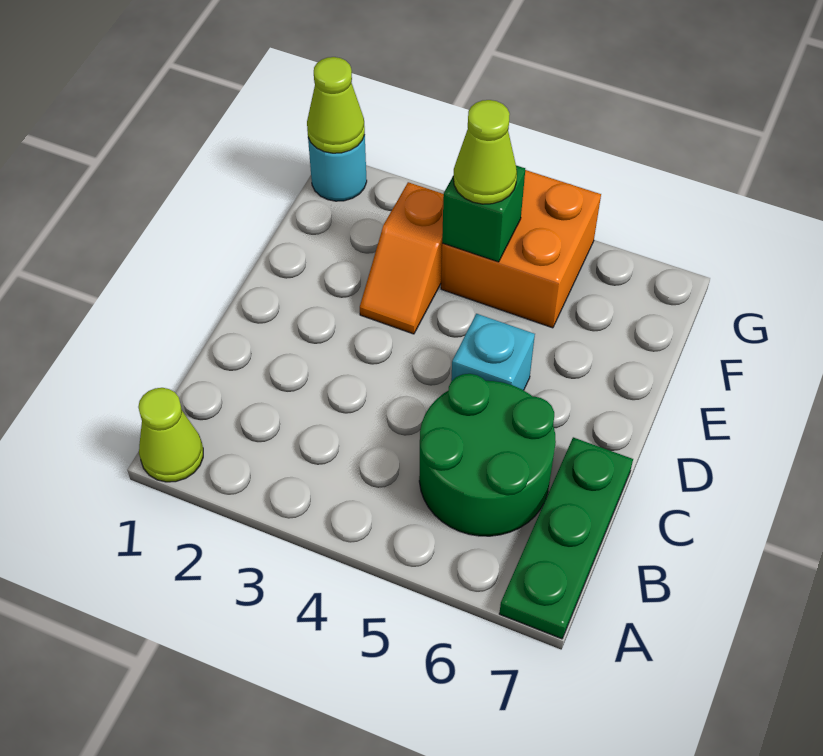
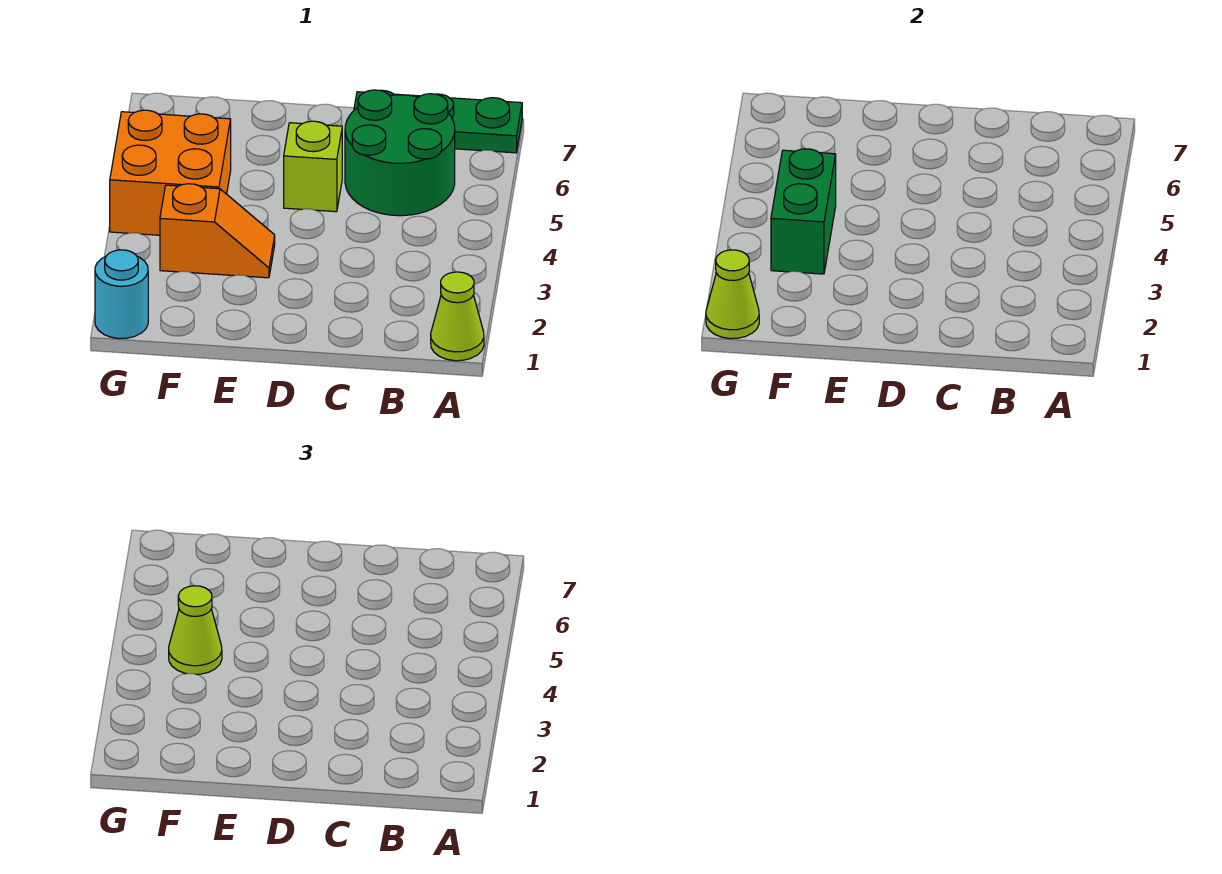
cyan brick D5 level 1 -> lime brick D5 level 1
green brick F4 level 2 -> green brick F3:F4 level 2

